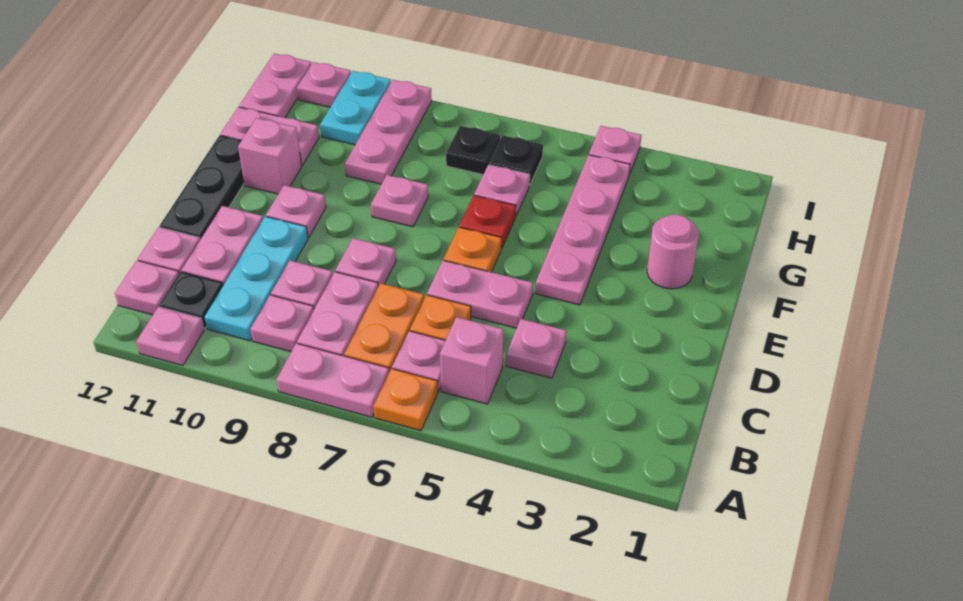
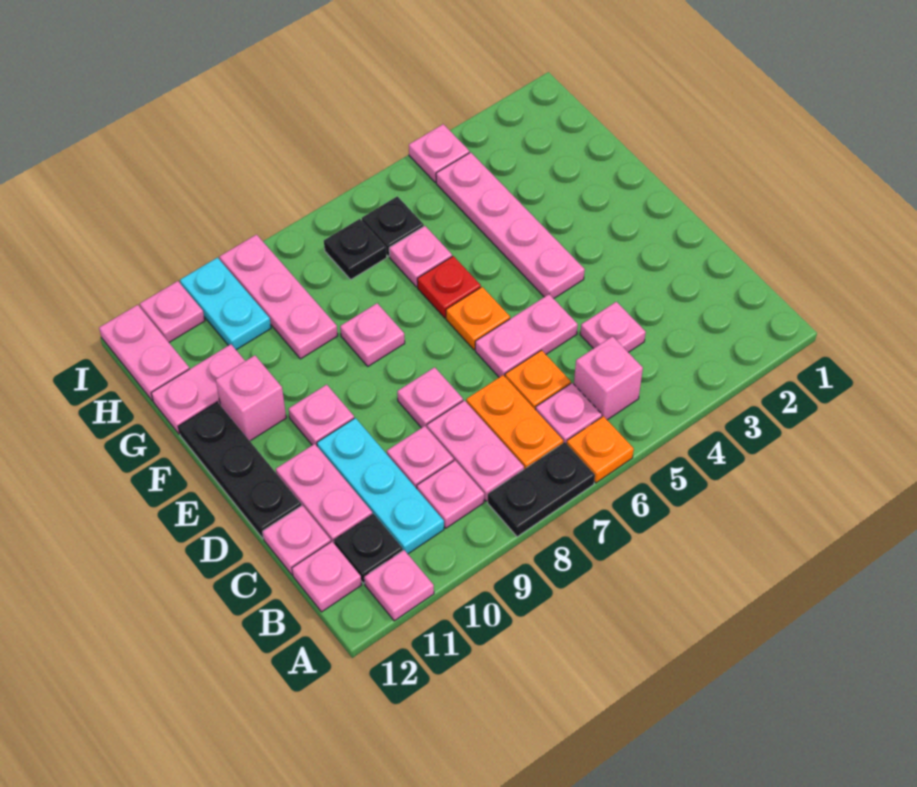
pink plate A7:A8 level 1 -> black plate A7:A8 level 1
pink round brick F2 level 1 -> none

